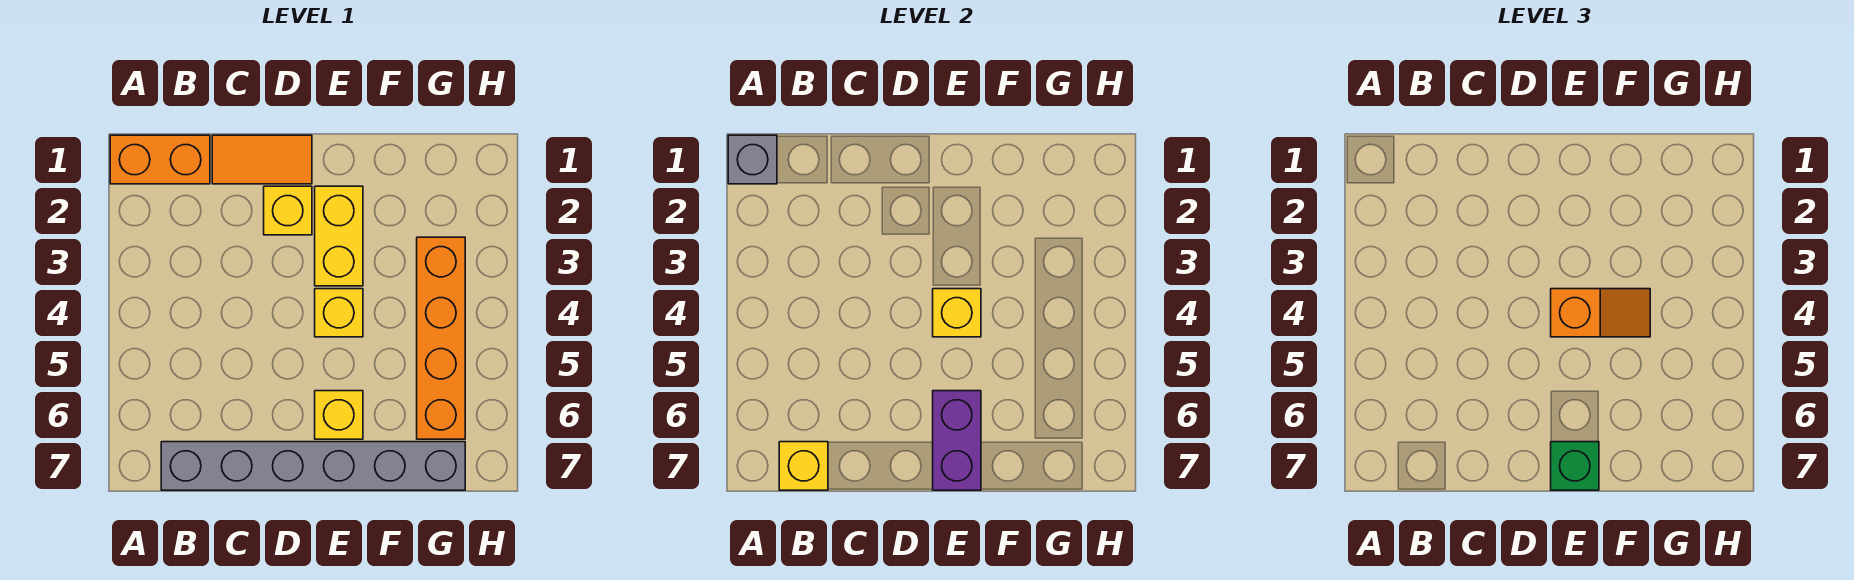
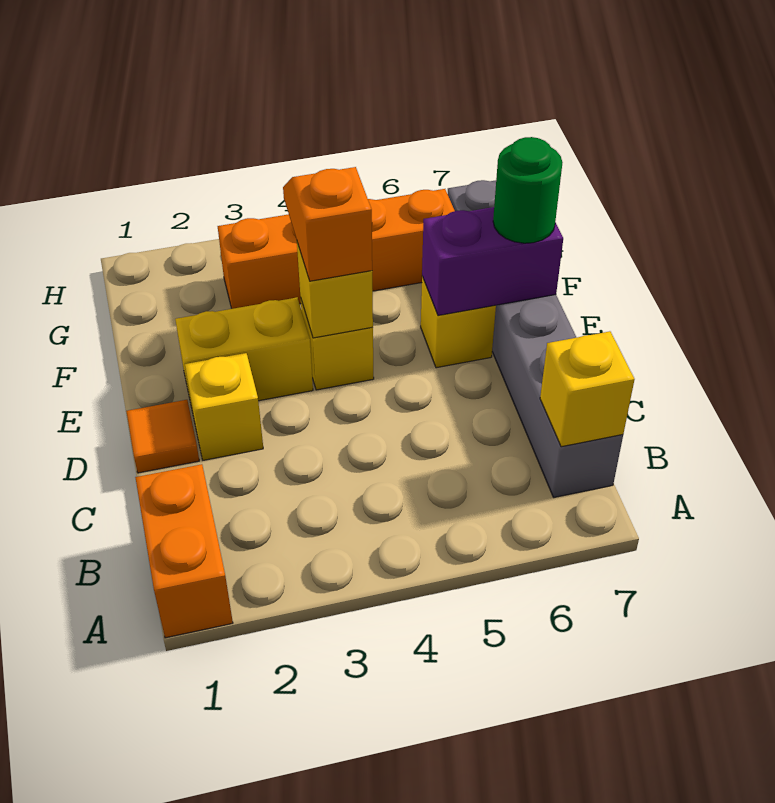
grey brick A1 level 2 -> none
orange tile C1:D1 level 1 -> orange tile D1 level 1
green brick E7 level 3 -> green round brick E7 level 3

